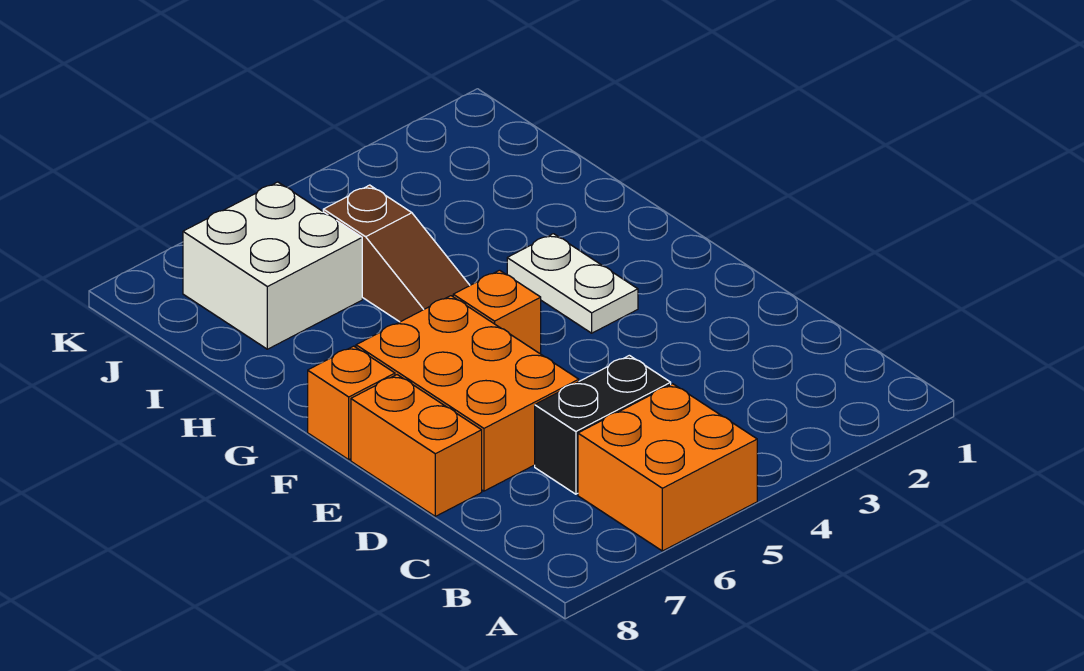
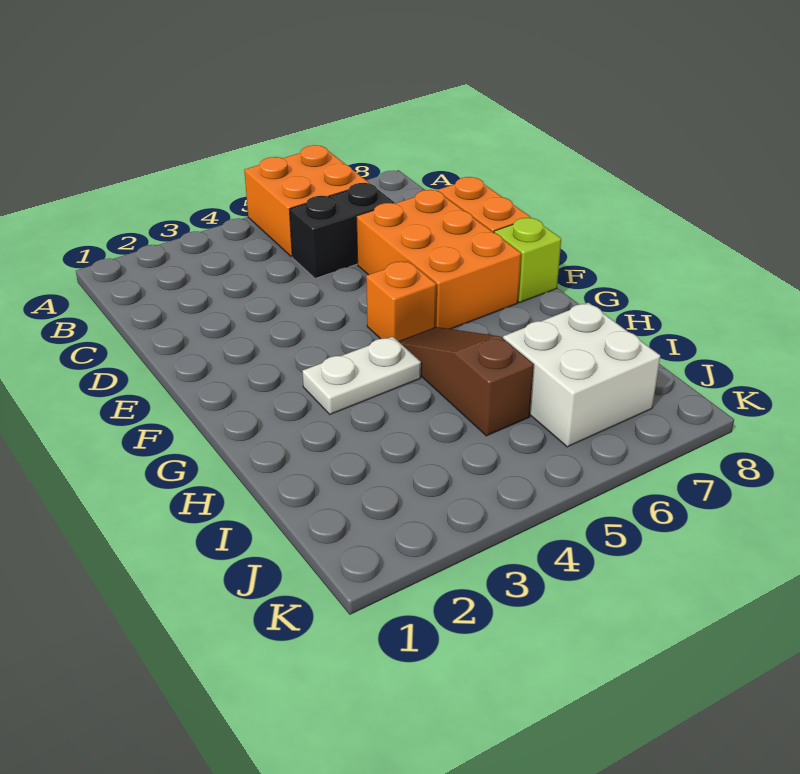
white plate F3:G3 level 1 -> white plate G3:G4 level 1
orange brick F8 level 1 -> lime brick F8 level 1

